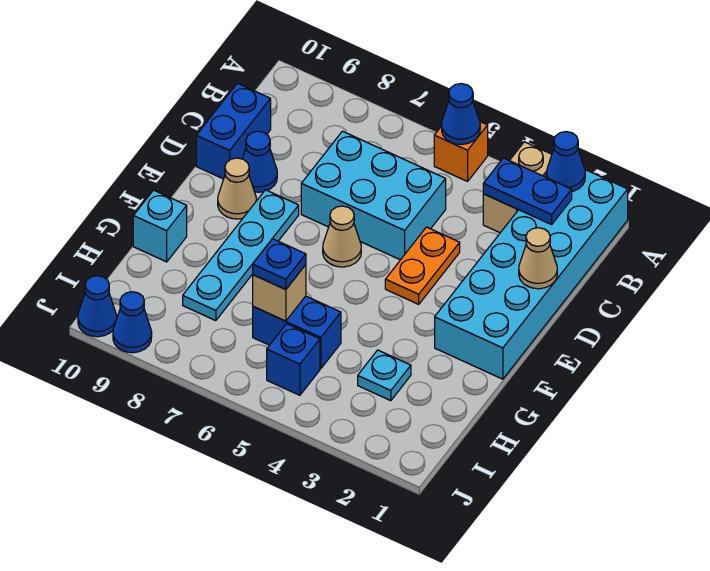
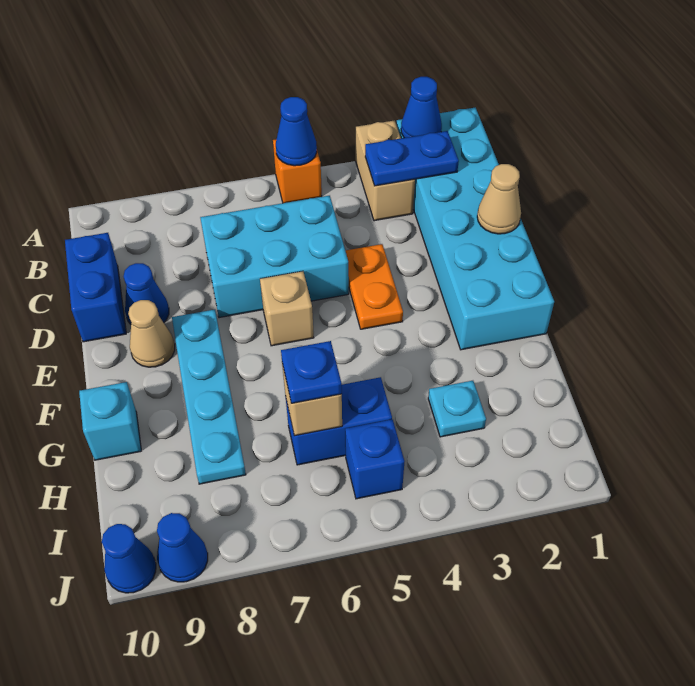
tan cone E6 level 1 -> tan brick E6 level 1

